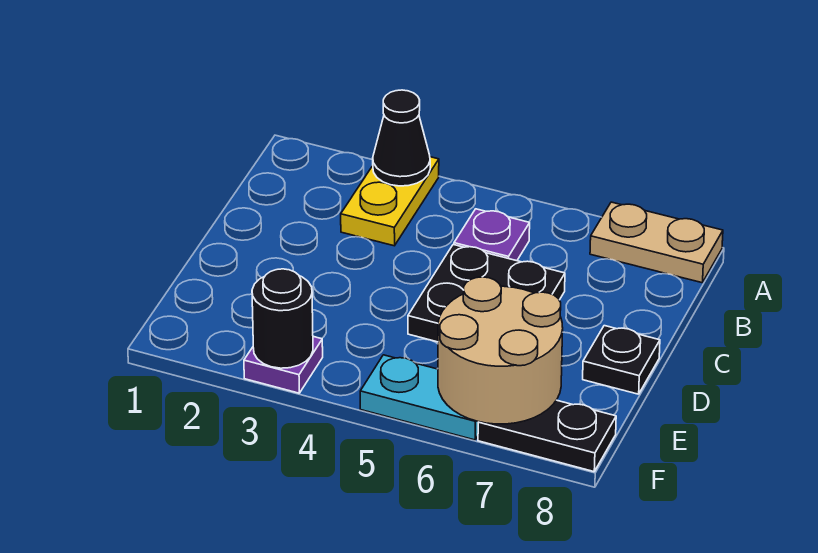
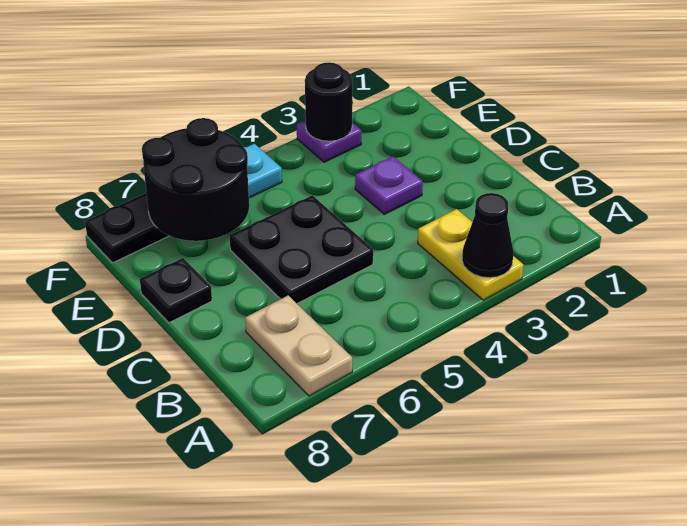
tan plate A7:A8 level 1 -> tan plate A7:B7 level 1
purple plate B5 level 1 -> purple plate D3 level 1
tan round brick E6:F7 level 2 -> black round brick E6:F7 level 2

